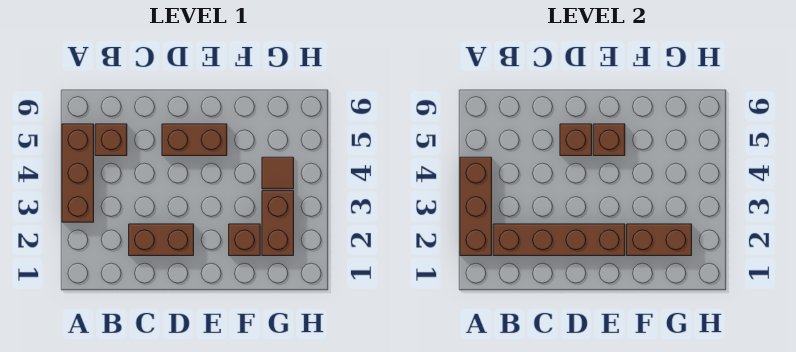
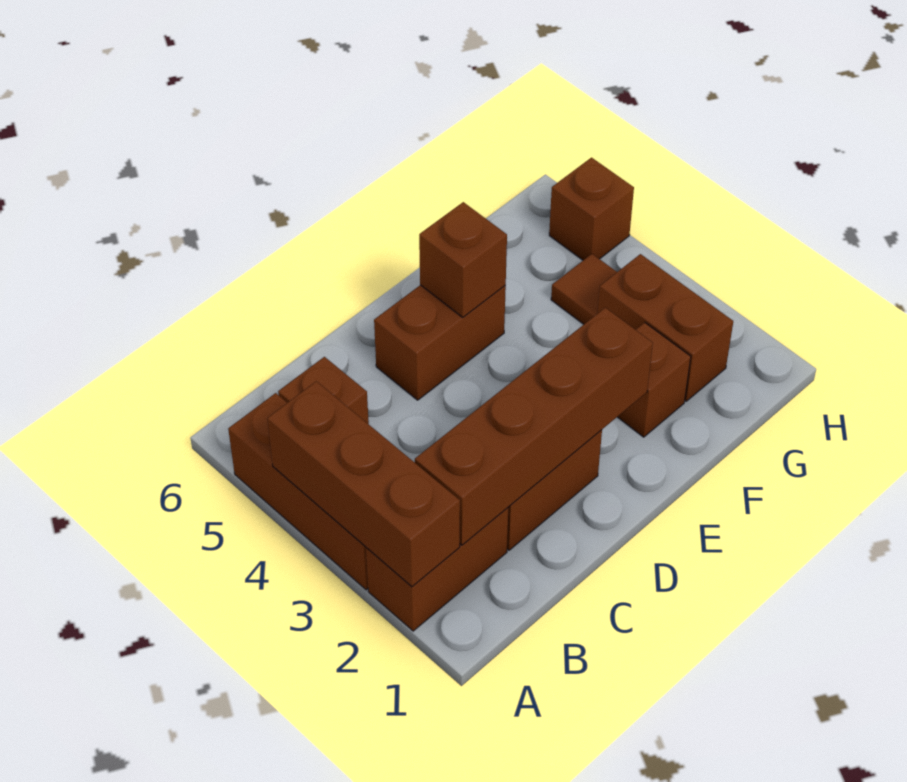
brown brick D5 level 2 -> brown brick H5 level 1
brown brick F2:G2 level 2 -> brown brick A2:B2 level 1

